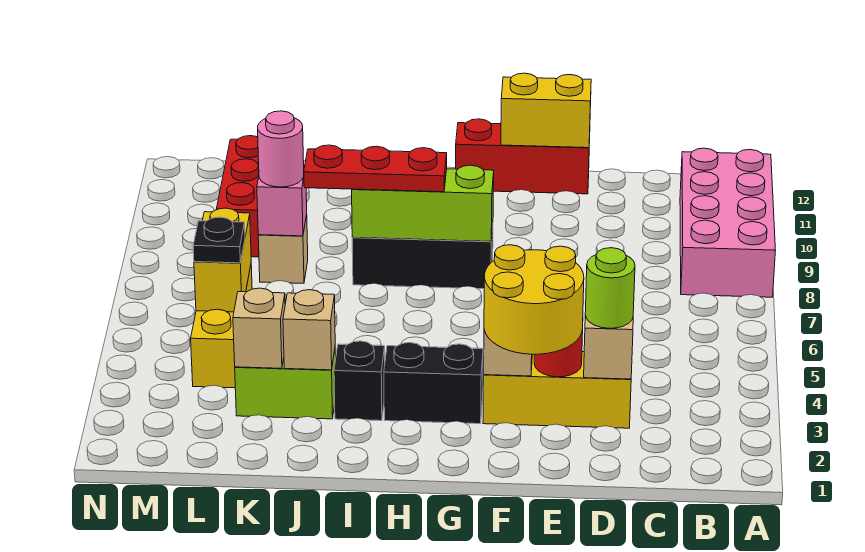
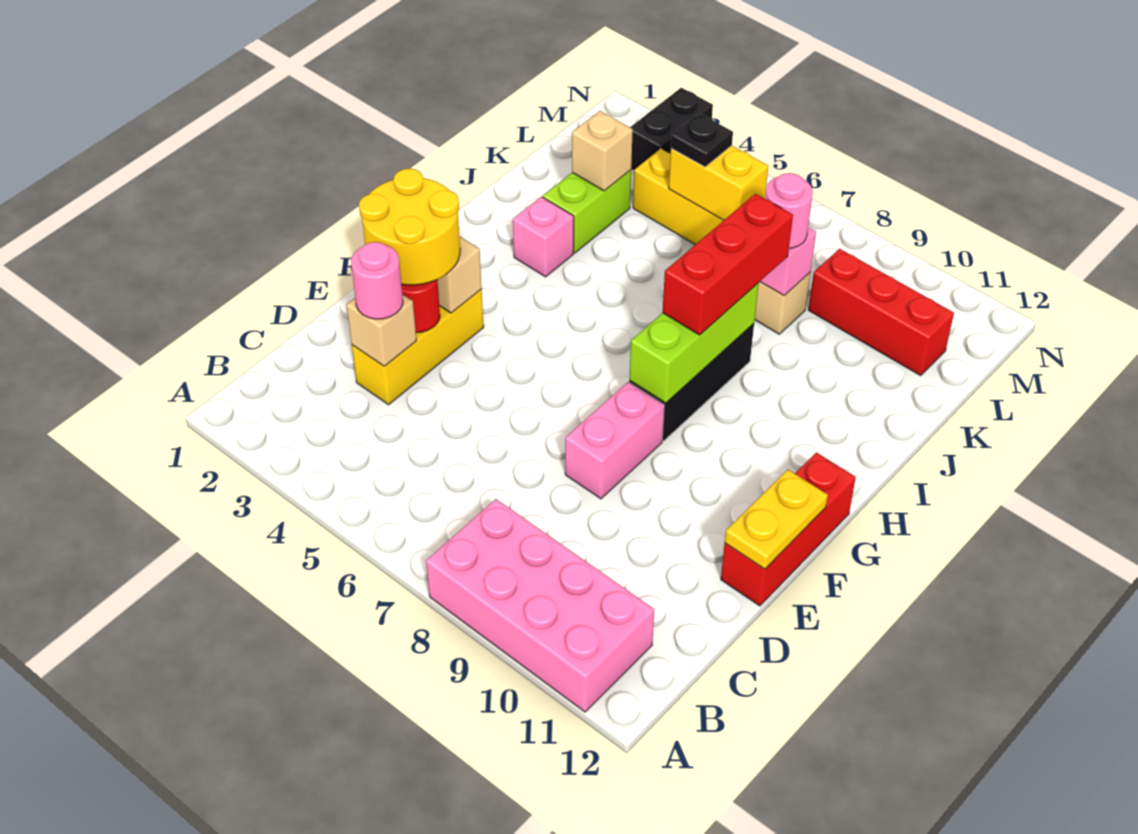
lime round brick D3 level 3 -> pink round brick D3 level 3
none -> pink brick E8:F8 level 1
yellow brick E12:F12 level 2 -> yellow plate E12:F12 level 2
black brick G3:H3 level 1 -> black brick M3:N3 level 1
red plate H8:J8 level 3 -> red brick H8:J8 level 3
black brick I3 level 1 -> pink brick I3 level 1
tan brick J3 level 2 -> none

